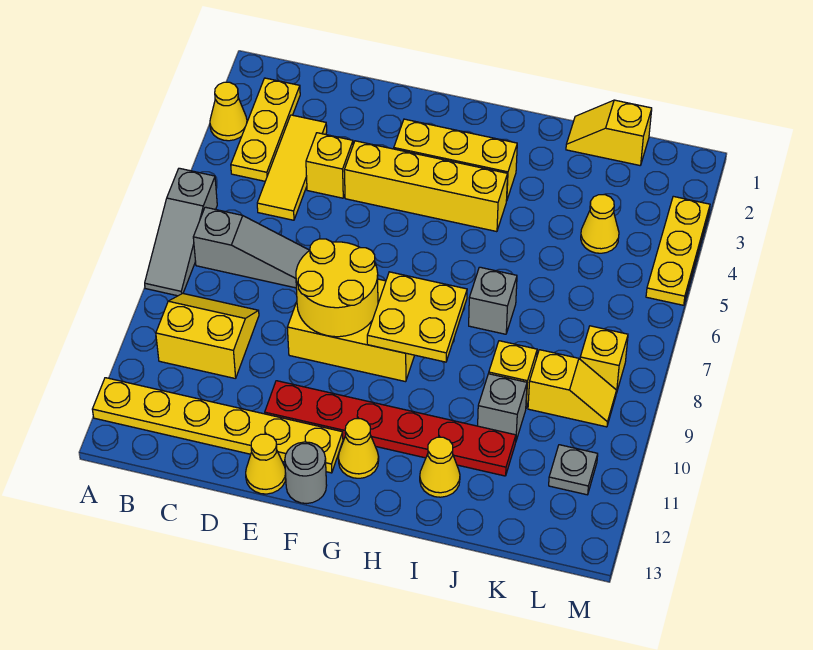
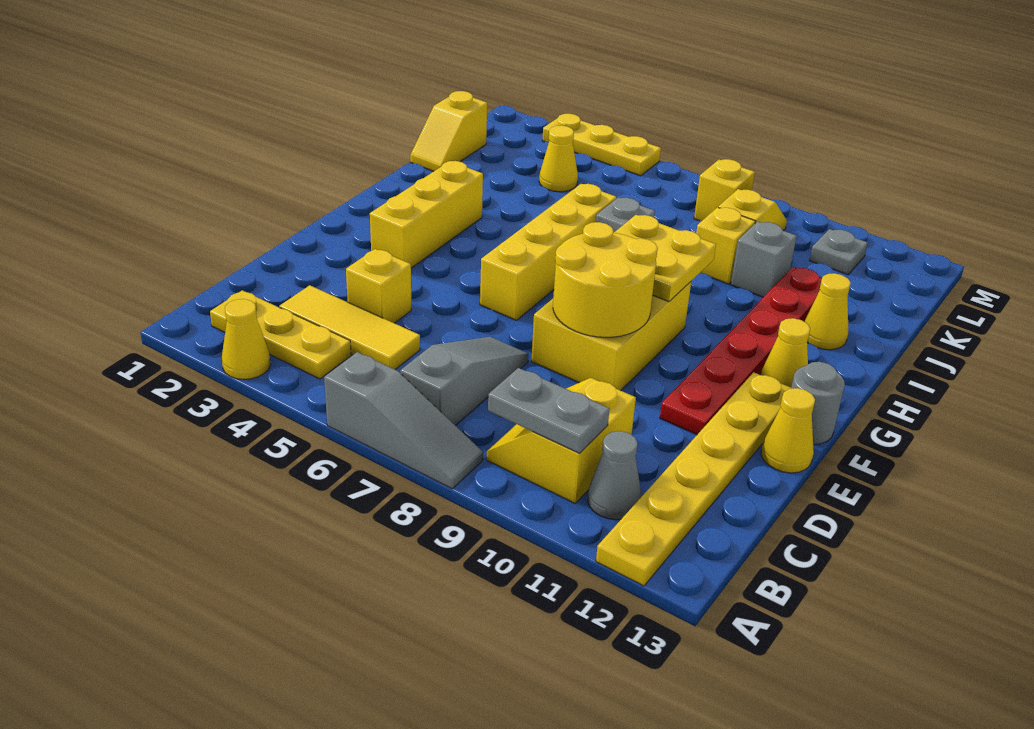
none -> grey plate B9:B10 level 2
none -> grey cone B11 level 1
yellow brick E4:H4 level 1 -> yellow brick F6:I6 level 1

